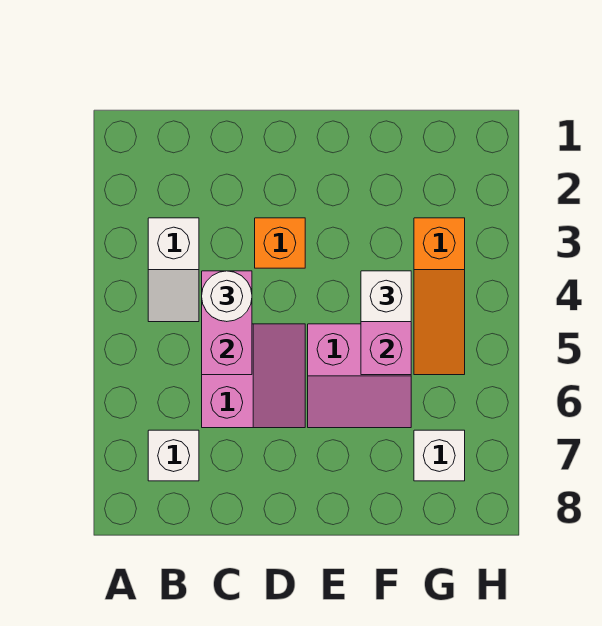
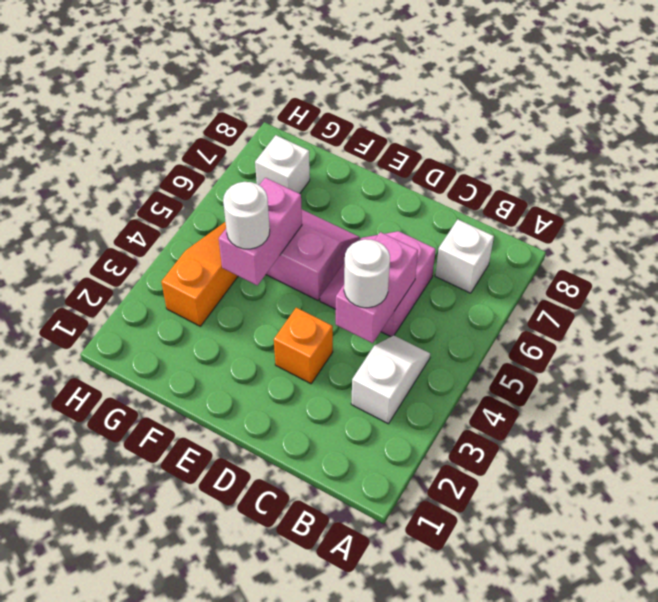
white brick F4 level 3 -> white round brick F4 level 3

